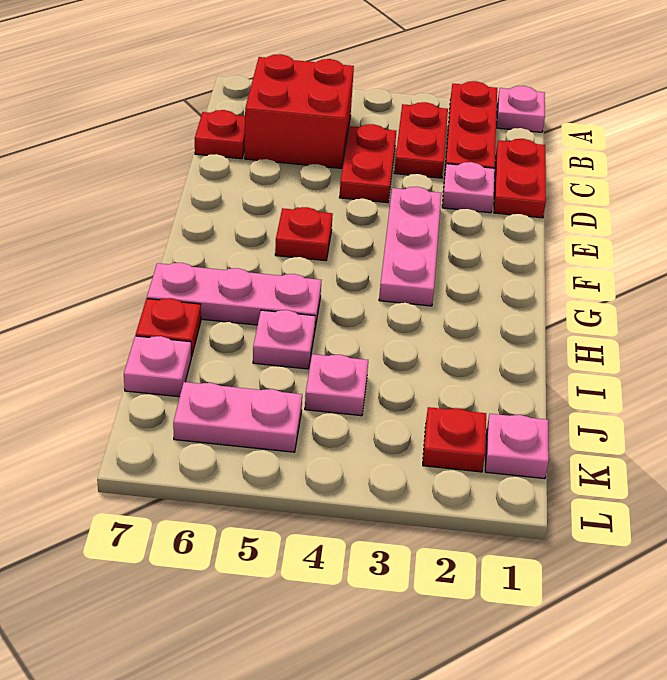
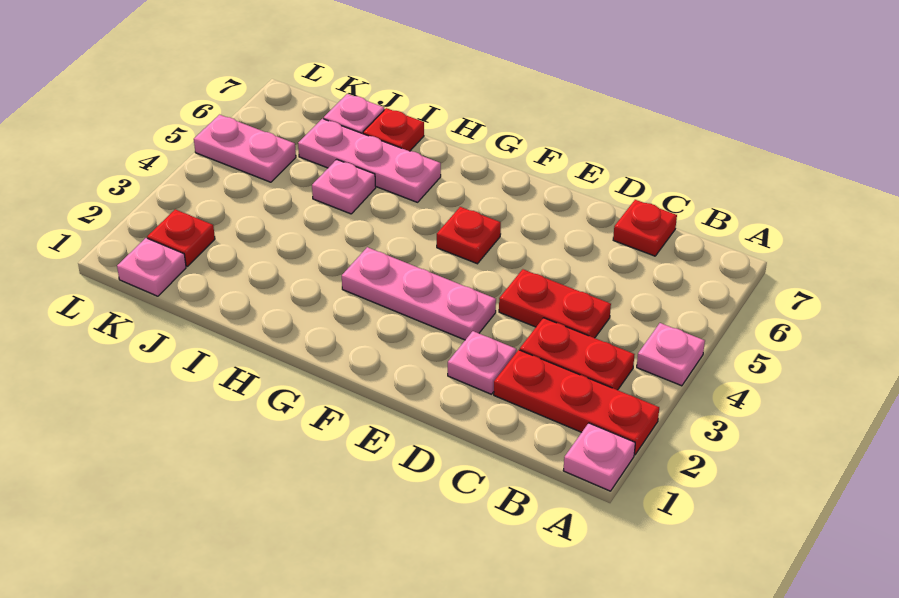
red brick B5:C6 level 1 -> none
red plate C1:D1 level 1 -> none
pink plate H5:H7 level 1 -> pink plate H6:J6 level 1
pink plate J4 level 1 -> pink plate A4 level 1
pink plate K5:K6 level 1 -> pink plate K5:L5 level 1

